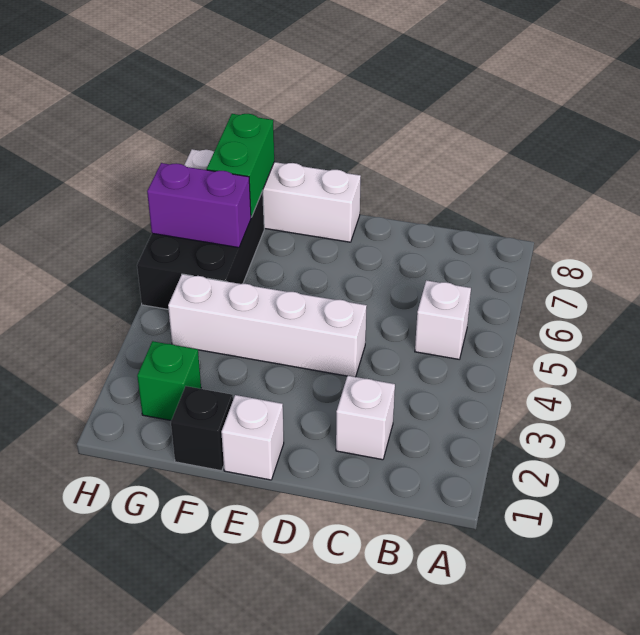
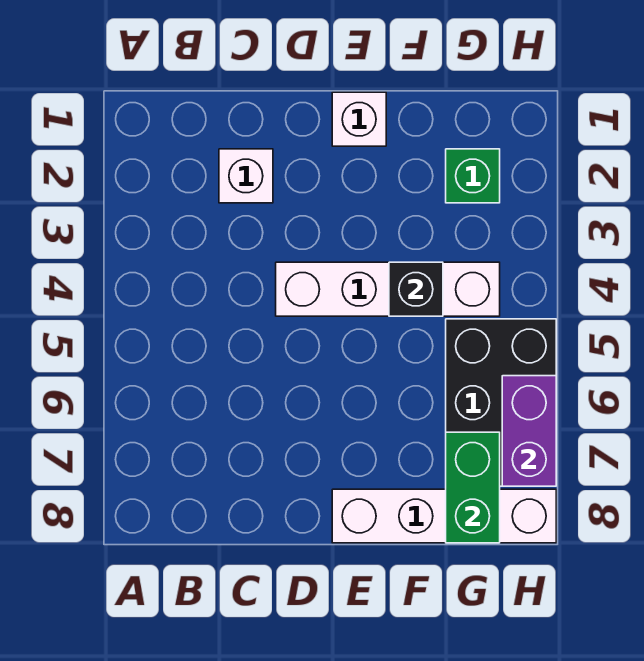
white brick B5 level 1 -> none
black brick F1 level 1 -> black brick F4 level 2
purple brick G6:H6 level 2 -> purple brick H6:H7 level 2

